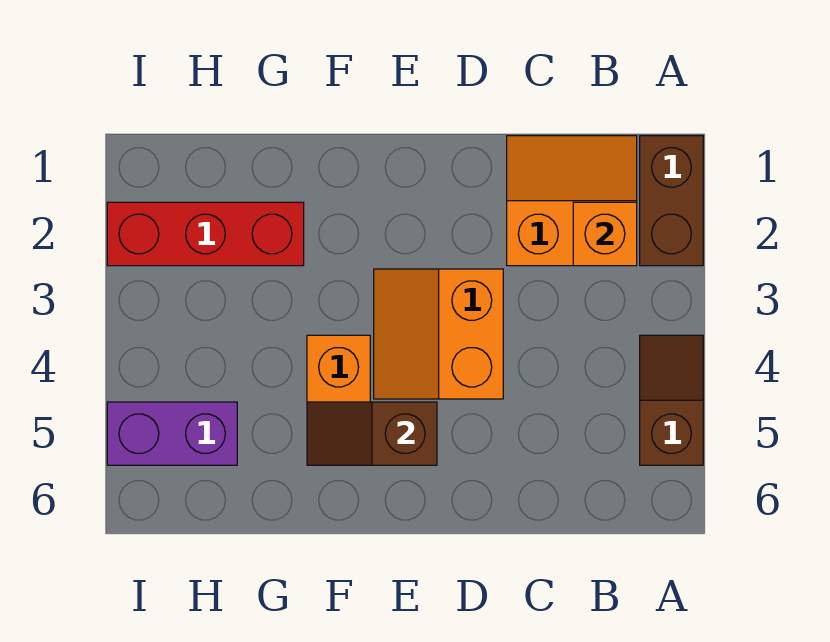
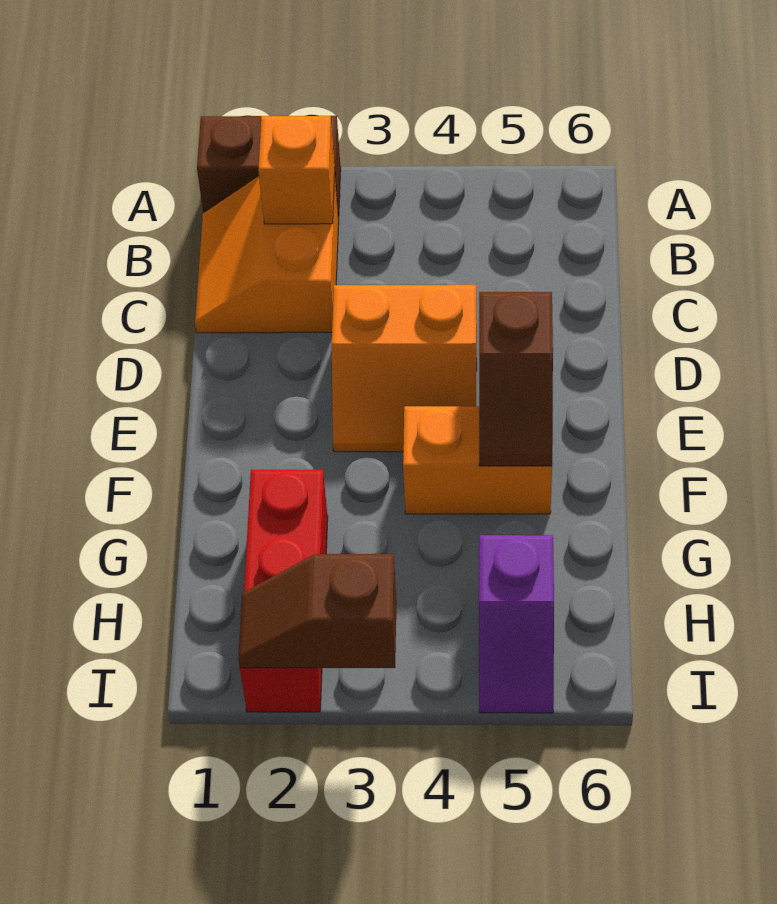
brown slope A4:A5 level 1 top 5 -> brown slope I2:I3 level 2 top 3
purple brick H5:I5 level 1 -> purple slope H5:I5 level 1 top H

